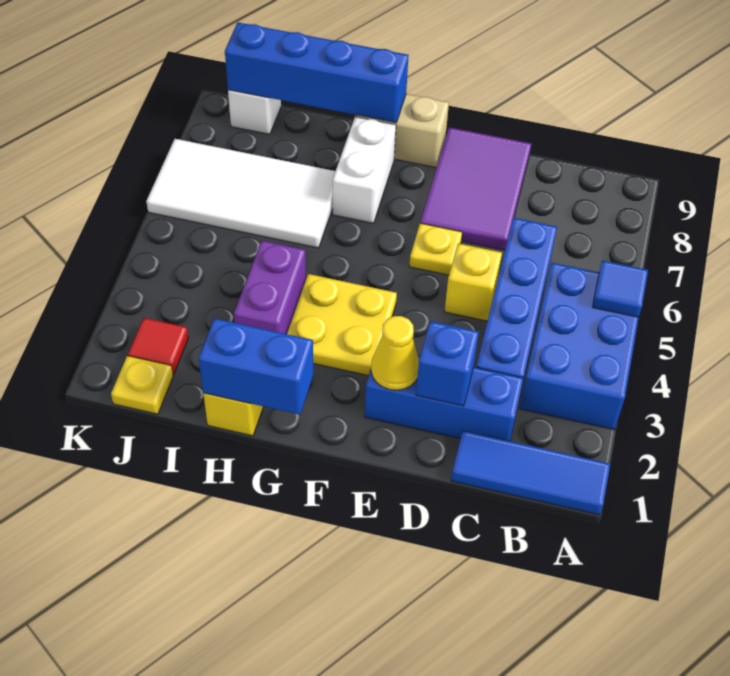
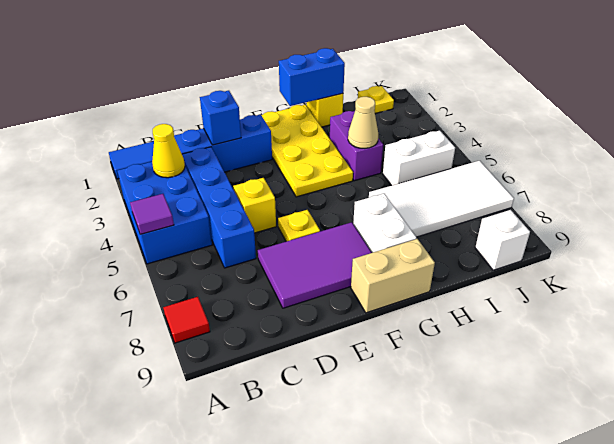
blue tile A5 level 2 -> purple tile A5 level 2
purple tile D7:E9 level 1 -> purple tile D7:F8 level 1
yellow cone E2 level 2 -> yellow cone B3 level 2
yellow plate F3:G4 level 1 -> yellow plate F1:G4 level 1
blue brick G9:J9 level 2 -> none
none -> tan cone H4 level 2
none -> white brick I5:J5 level 1
red tile J2 level 1 -> red tile A8 level 1

